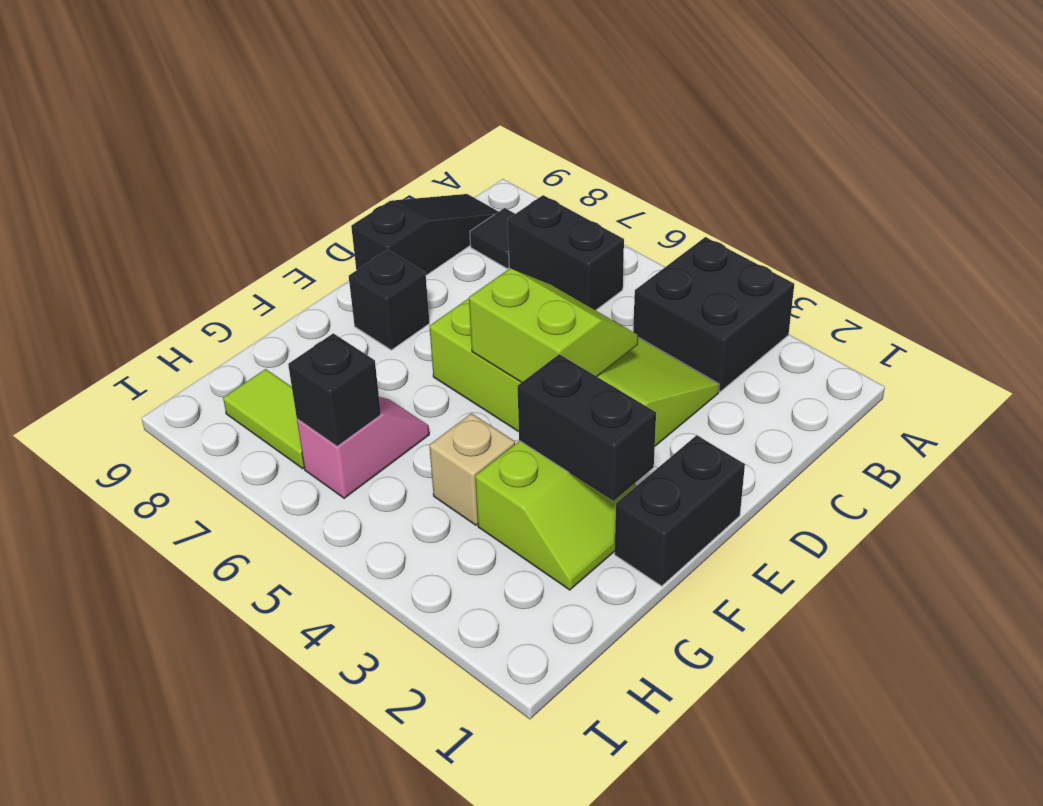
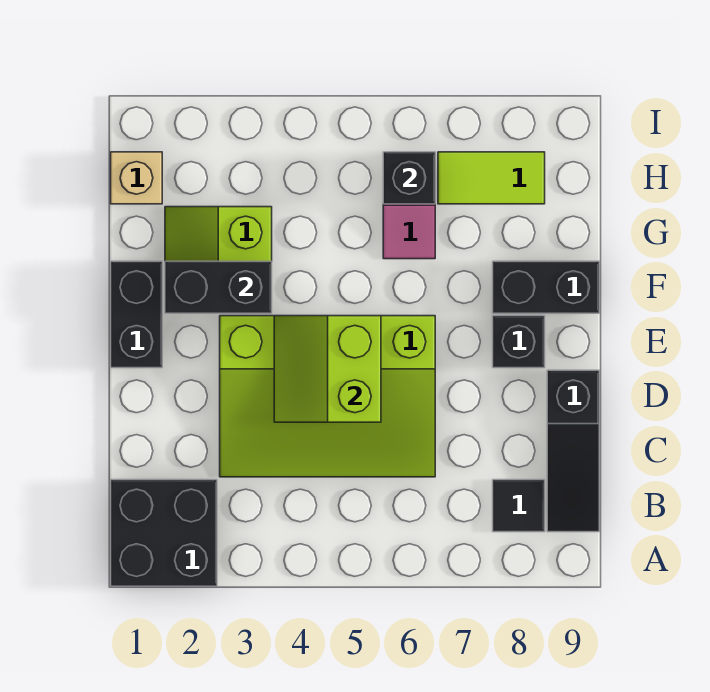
black brick A3:B4 level 1 -> black brick A1:B2 level 1
black brick B6:B7 level 1 -> black brick F8:F9 level 1
lime slope D4:E5 level 2 top E -> lime slope D4:E5 level 2 top 5
tan brick G4 level 1 -> tan brick H1 level 1

